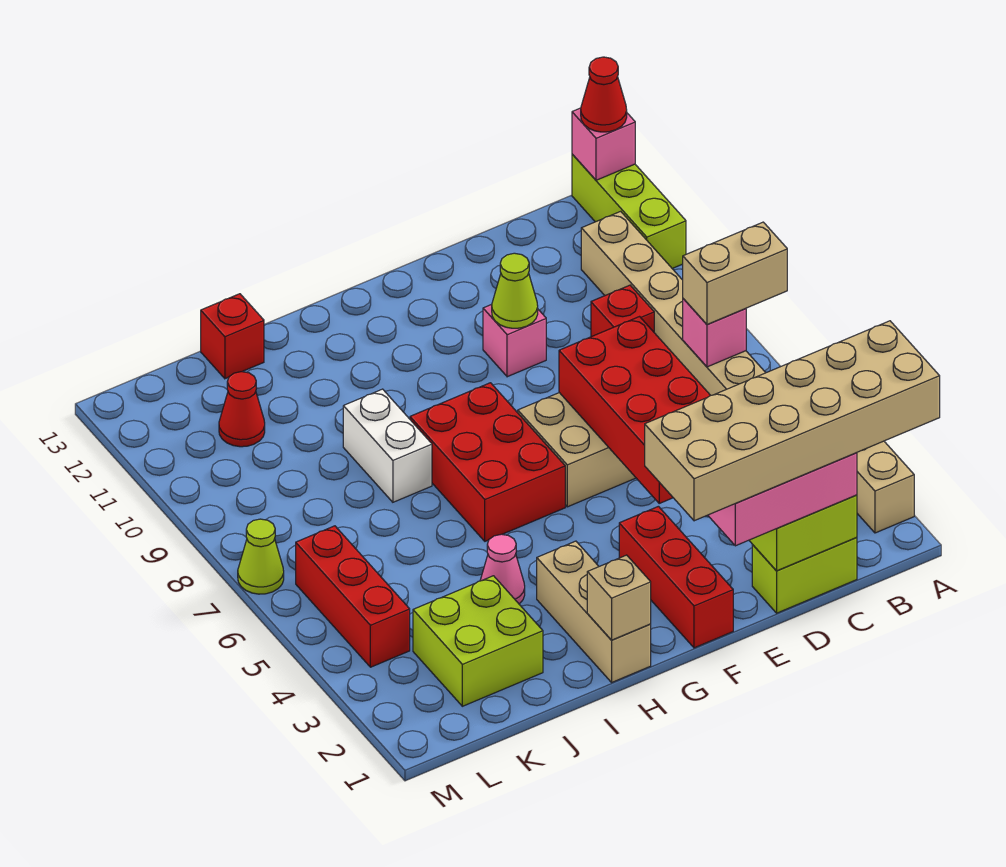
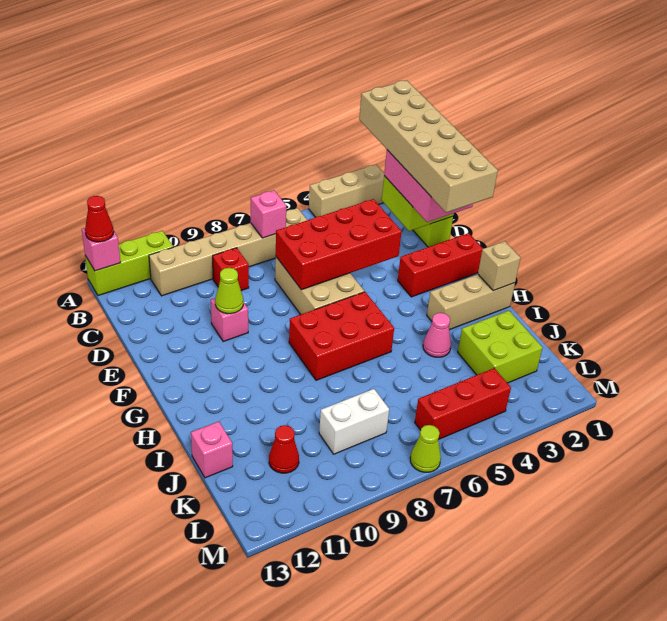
tan brick A7:B7 level 3 -> none
white brick I8:I9 level 1 -> white brick K8:K9 level 1
red brick J13 level 1 -> pink brick J13 level 1

